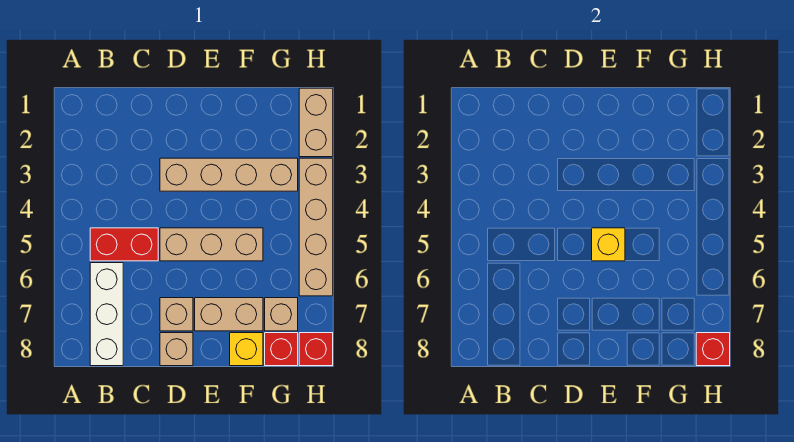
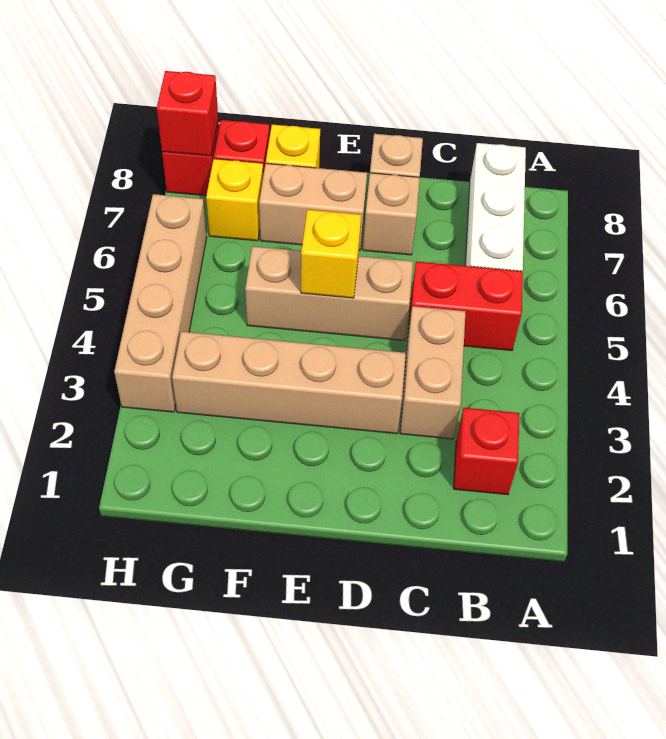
none -> red brick B2 level 1
tan brick G7 level 1 -> yellow brick G7 level 1
tan brick H1:H2 level 1 -> tan brick C3:C4 level 1

